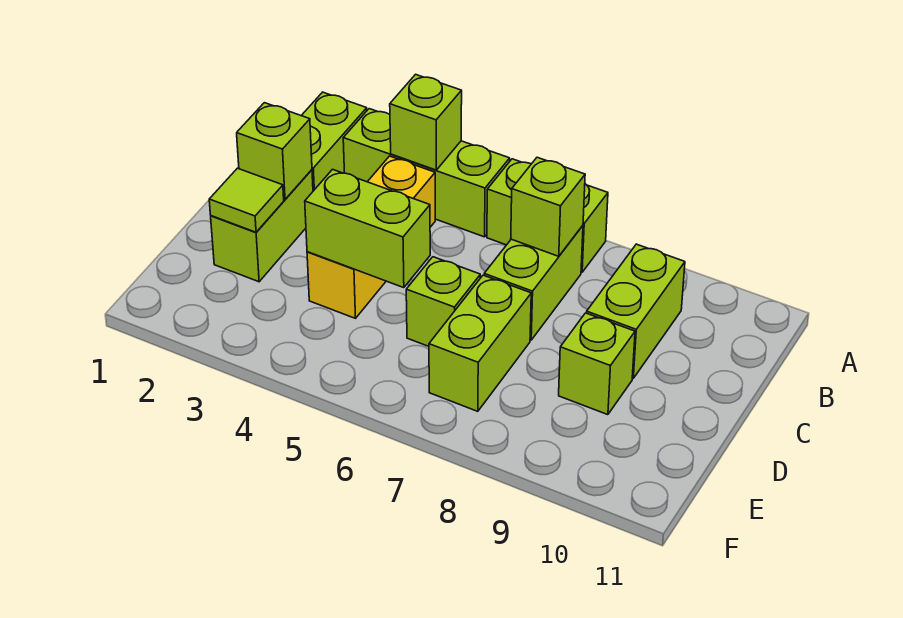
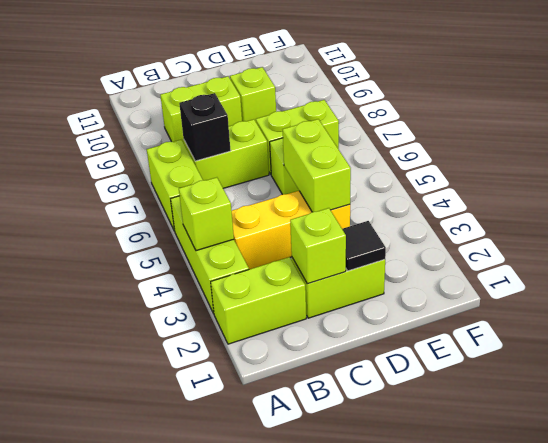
lime brick B7 level 2 -> black brick B7 level 2
lime tile D2 level 2 -> black tile D2 level 2

